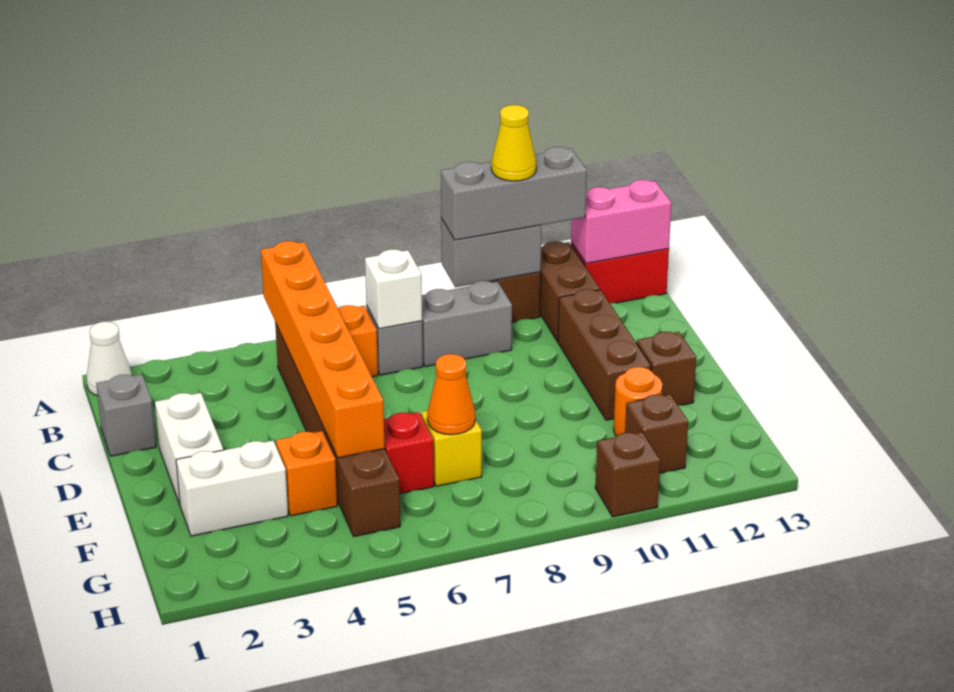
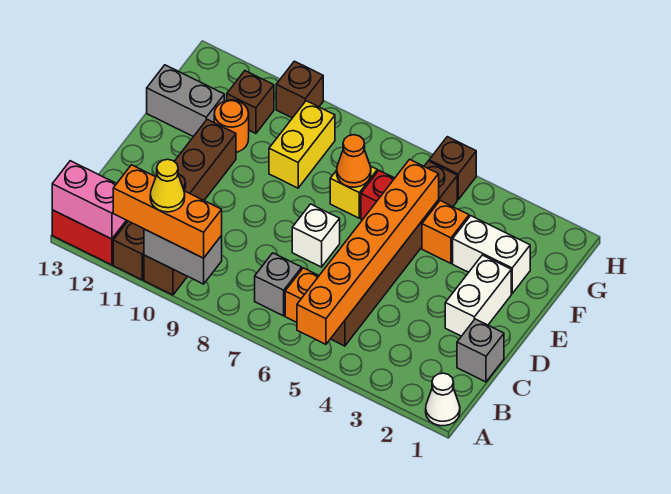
grey brick A9:A11 level 3 -> orange brick A9:A11 level 3
white brick B7 level 2 -> white brick D7 level 1
grey brick B8:B9 level 1 -> grey brick F12:F13 level 1
brown brick E12 level 1 -> brown brick H5 level 1
none -> yellow brick F9:G9 level 1

